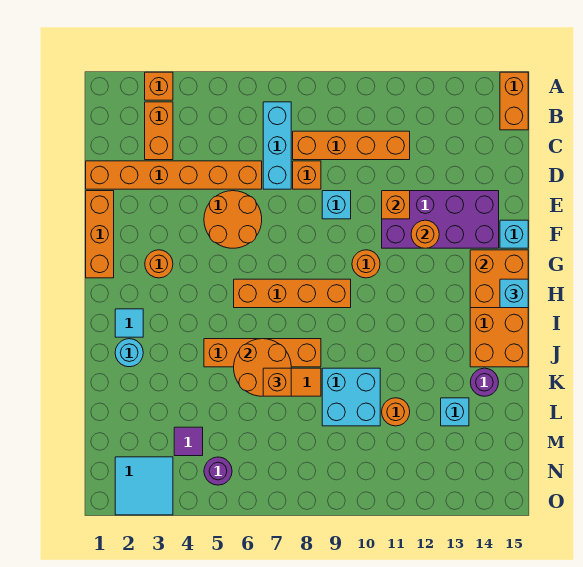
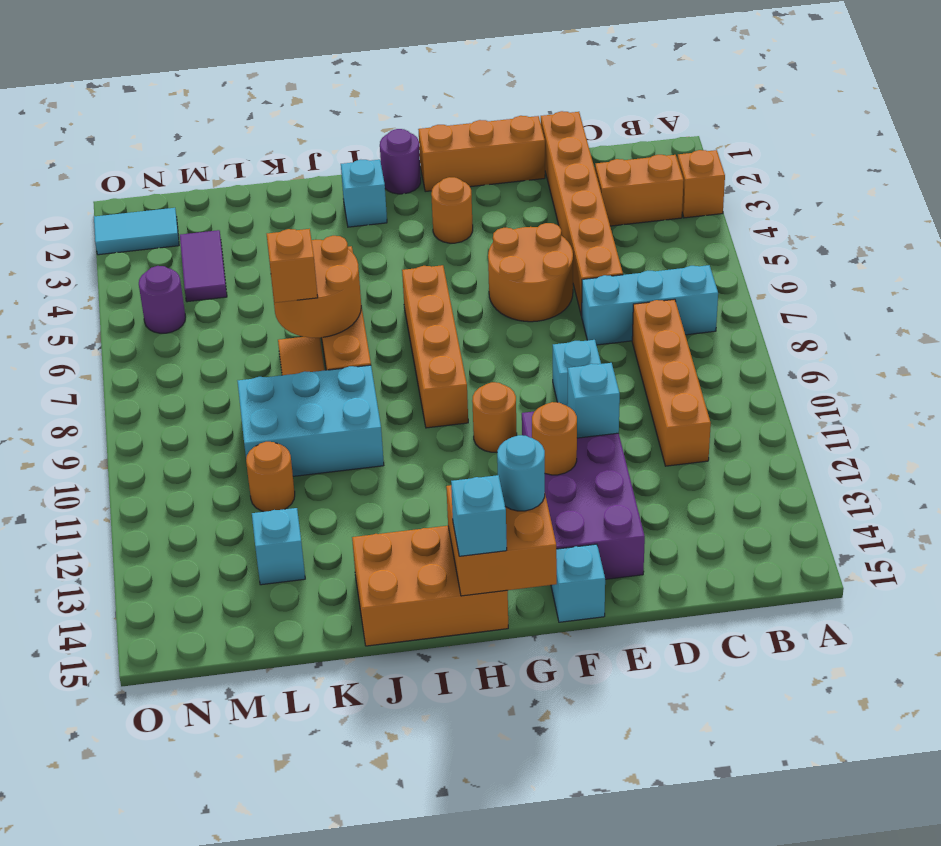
orange brick A15:B15 level 1 -> none
orange brick D8 level 1 -> none
orange brick E11 level 2 -> cyan brick E11 level 2
cyan tile I2 level 1 -> cyan brick I2 level 1
cyan round brick J2 level 1 -> cyan round brick G14 level 3
cyan brick K9:L10 level 1 -> cyan brick J9:L10 level 1
purple round brick K14 level 1 -> purple round brick H1 level 1
purple tile M4 level 1 -> purple tile M3:M4 level 1
cyan tile N2:O3 level 1 -> cyan tile N2:O2 level 1

